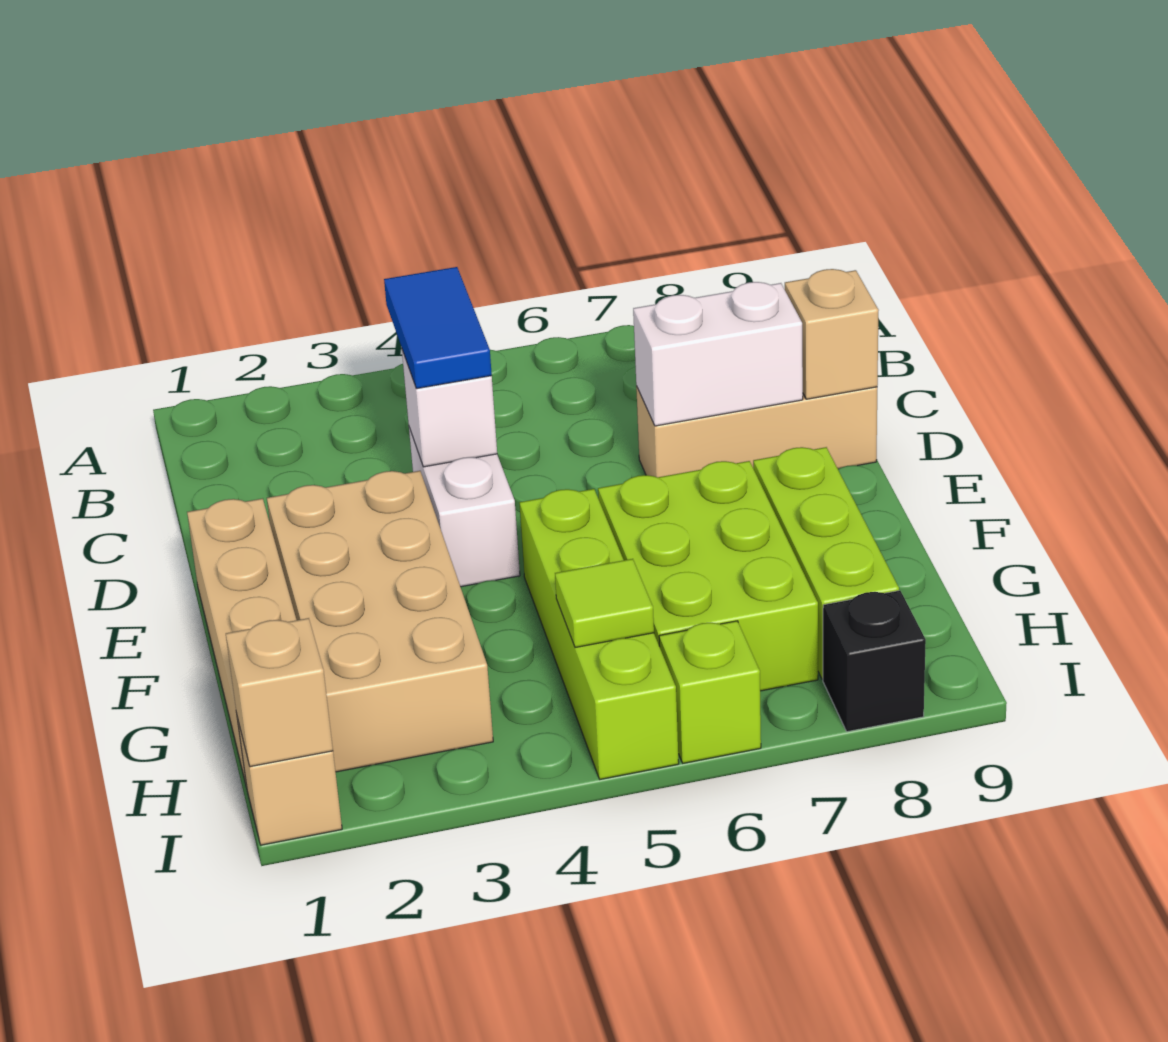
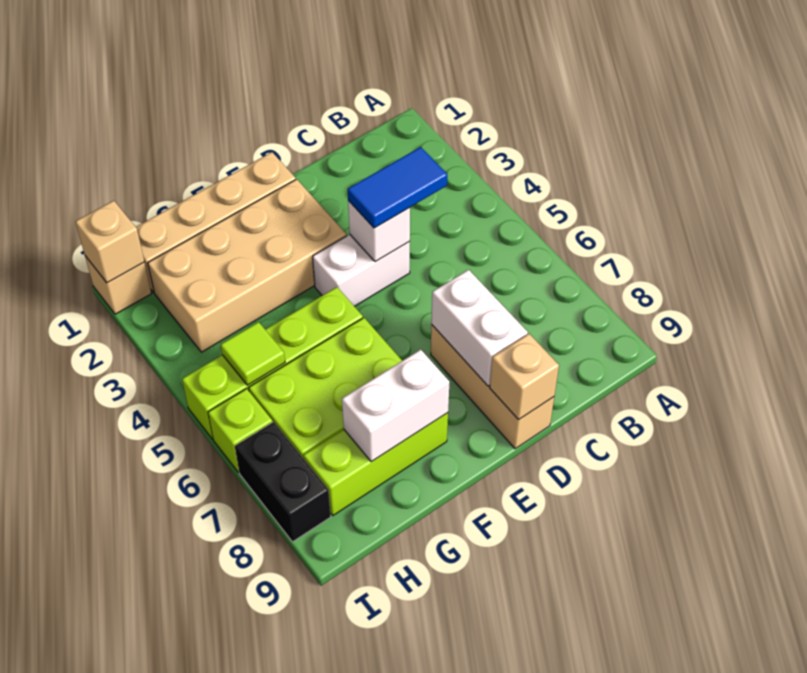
none -> white brick F8:G8 level 2
black brick I8 level 1 -> black brick I7:I8 level 1

